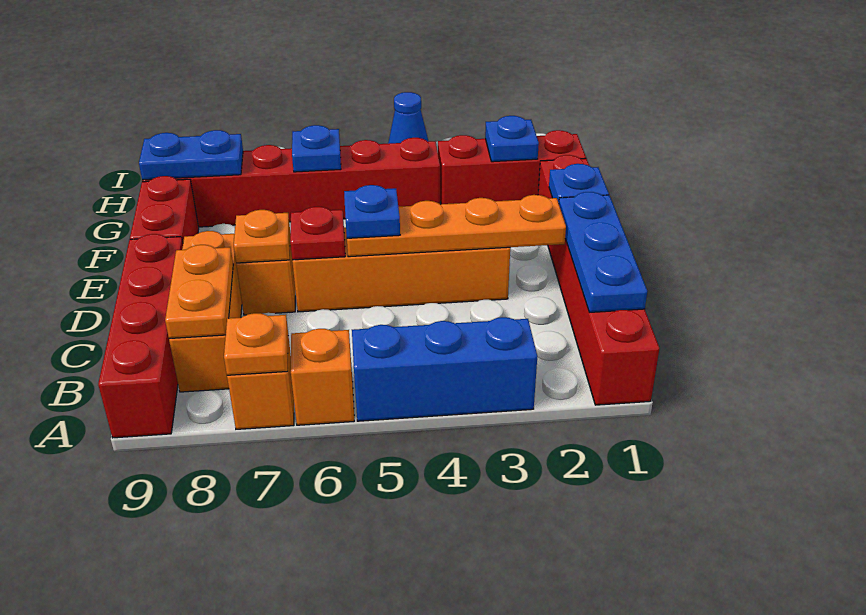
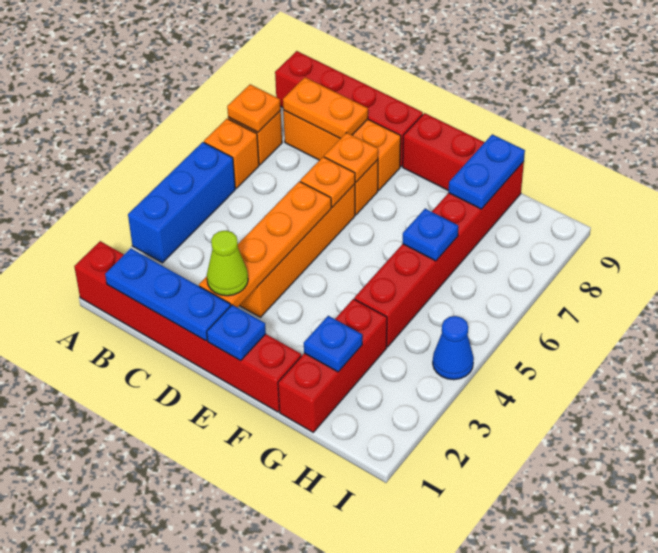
none -> lime cone D2 level 3
blue plate D5 level 3 -> none
red plate D6 level 2 -> orange plate D6 level 2

